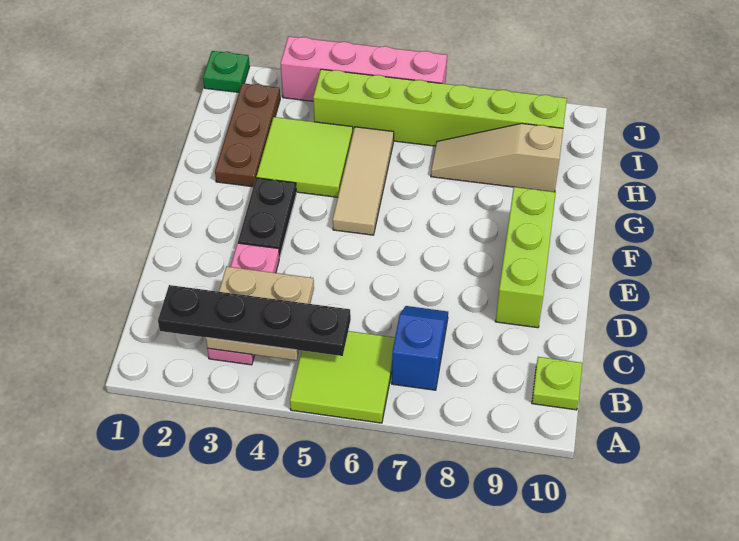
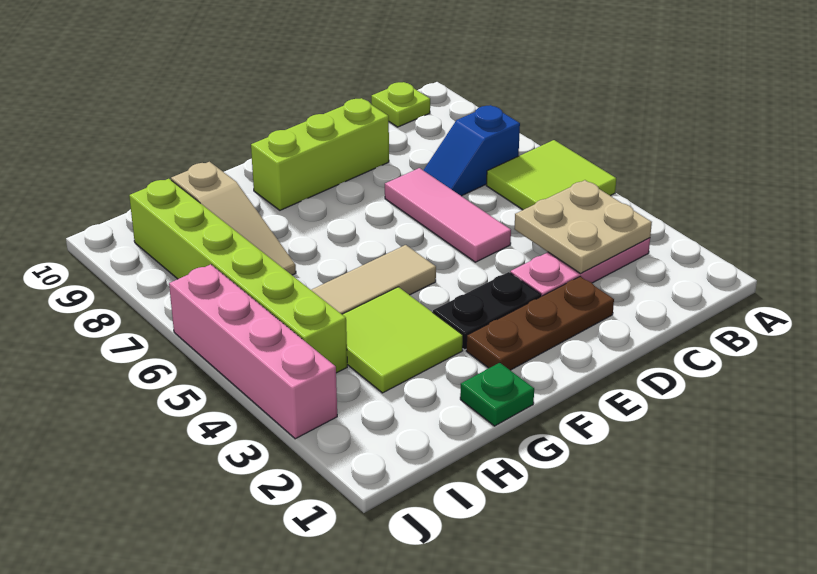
black plate B2:B5 level 3 -> none
none -> pink tile D5:D7 level 1
brown plate G2:I2 level 1 -> brown plate D2:F2 level 1
green plate J1 level 1 -> green plate G1 level 1

